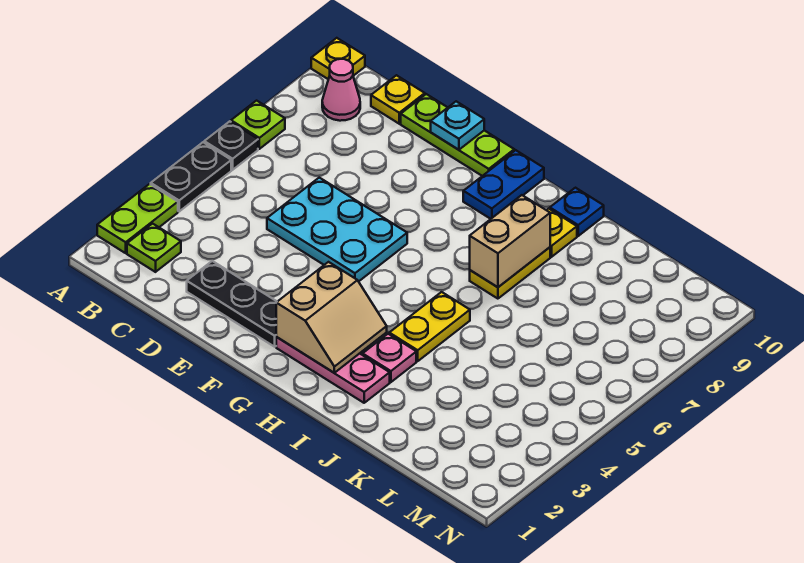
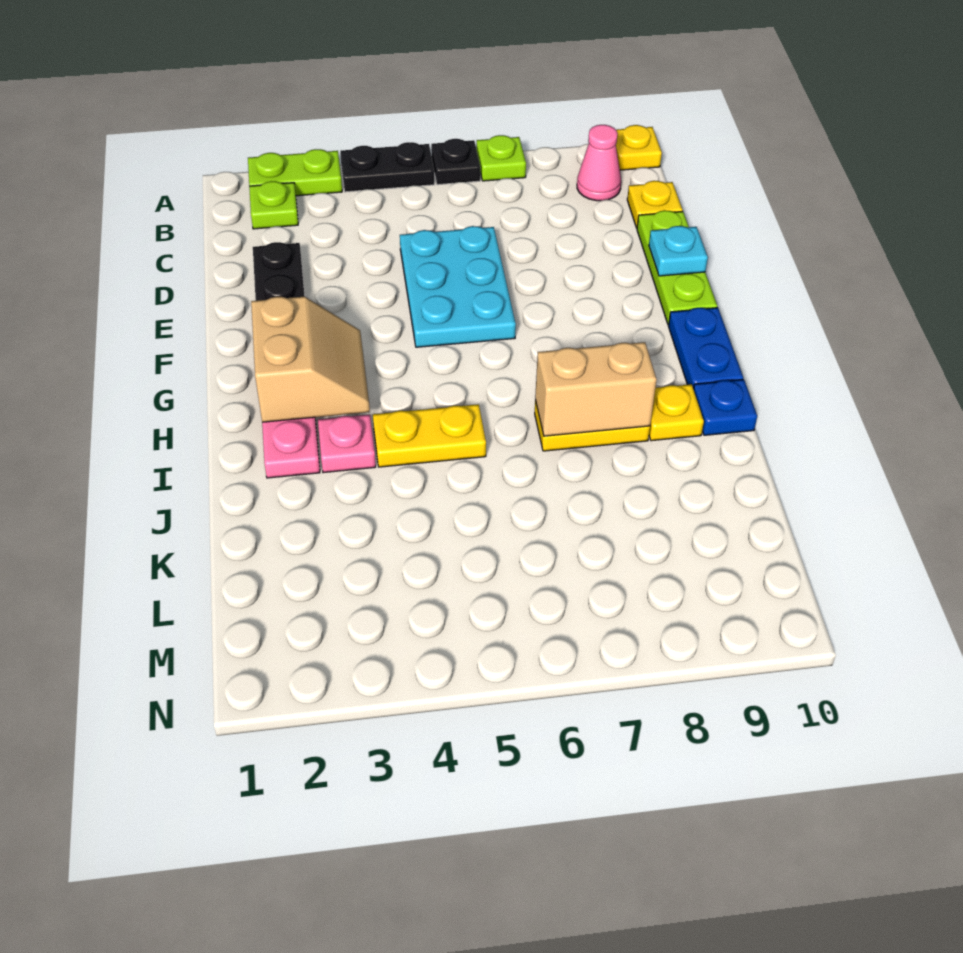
tan slope G2:H3 level 2 top G -> tan slope G2:H3 level 2 top 2
blue plate G9:G10 level 1 -> blue plate G10:H10 level 1

